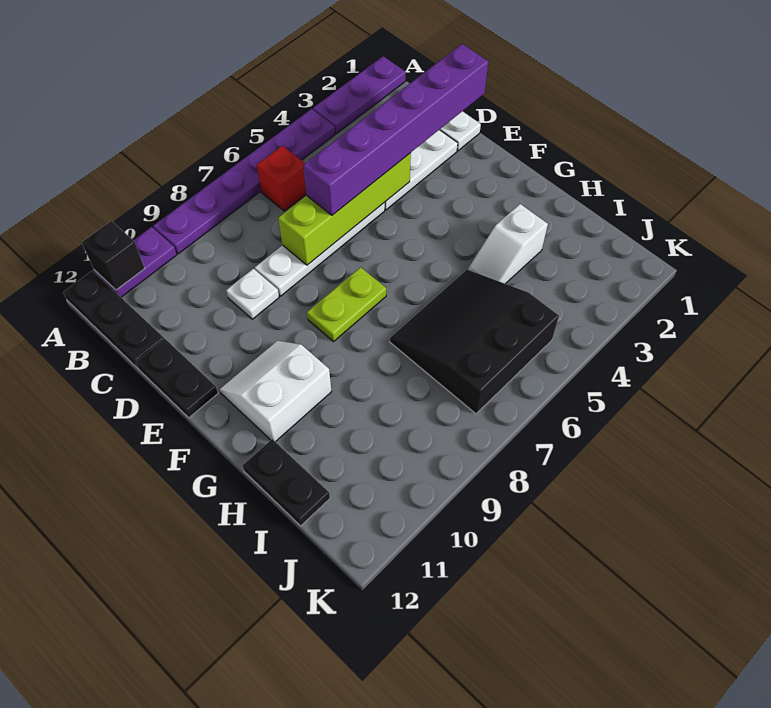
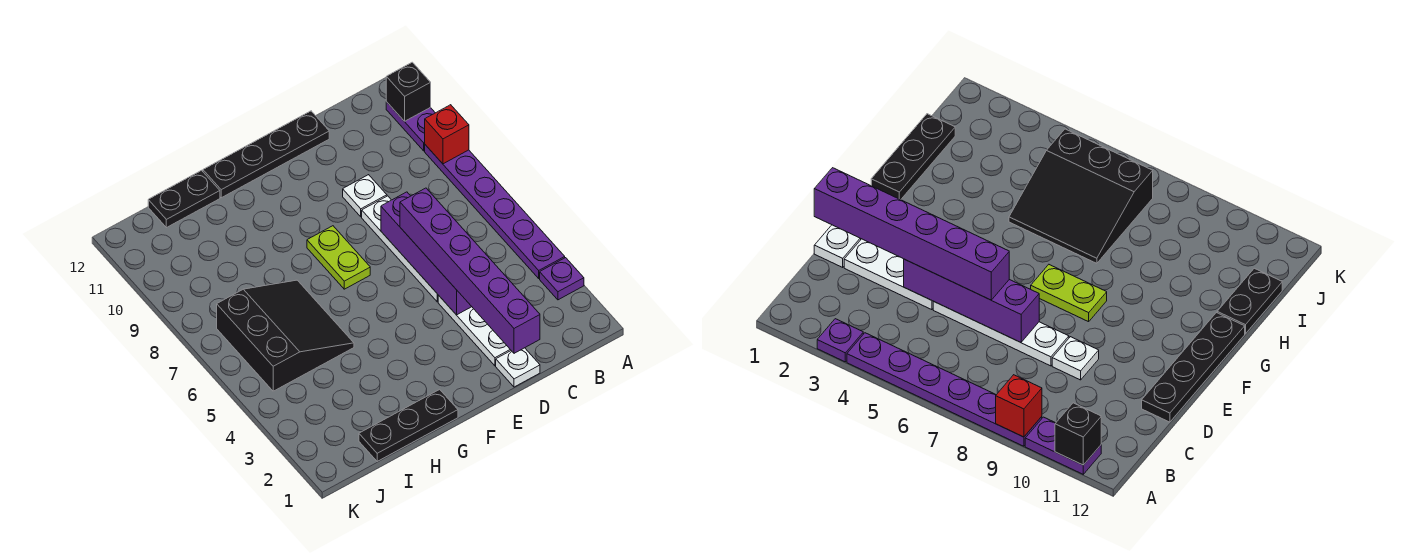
purple plate A1:A3 level 1 -> purple plate A3 level 1
black plate A12:C12 level 1 -> black plate G1:I1 level 1
red brick B6 level 1 -> red brick A9 level 2
lime brick D4:D7 level 2 -> purple brick D4:D7 level 2
black plate D12:E12 level 1 -> black plate D12:G12 level 1
white slope F10:G11 level 1 top G -> none
white slope H3:H4 level 1 top 3 -> none

